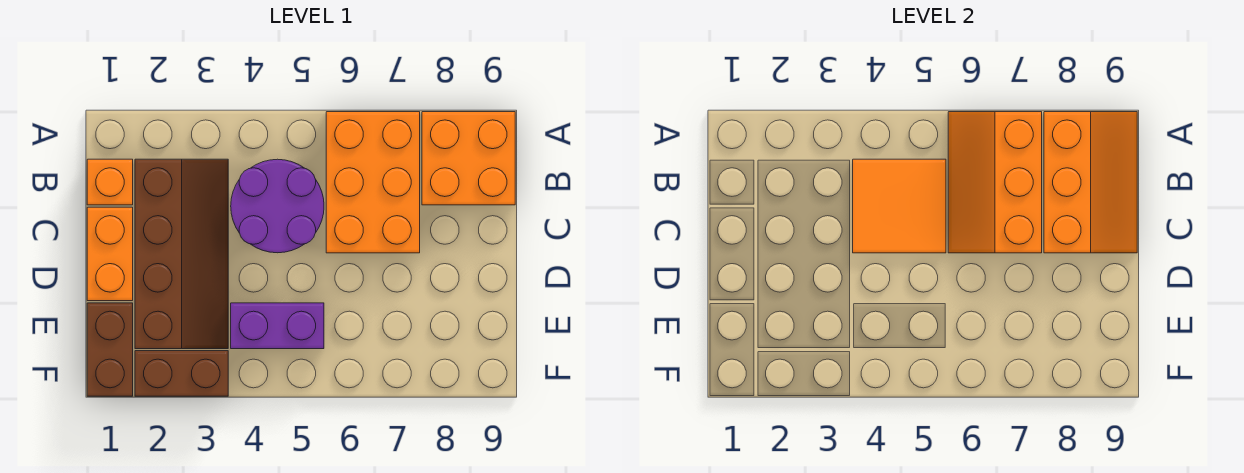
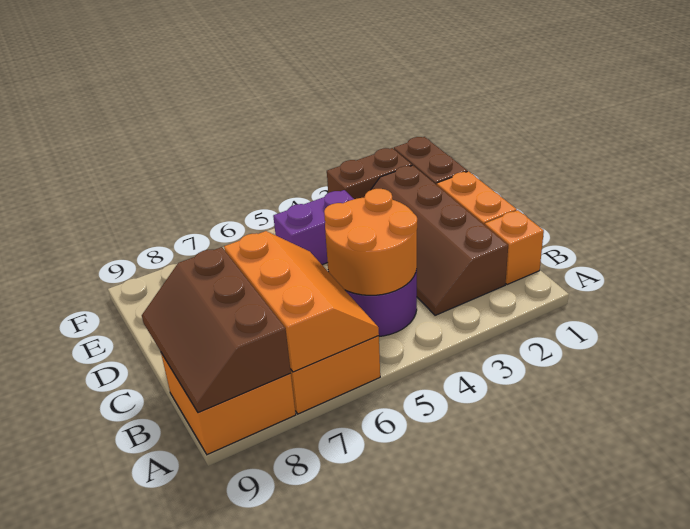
orange slope A8:C9 level 2 top 8 -> brown slope A8:C9 level 2 top 8
orange tile B4:C5 level 2 -> orange round brick B4:C5 level 2

